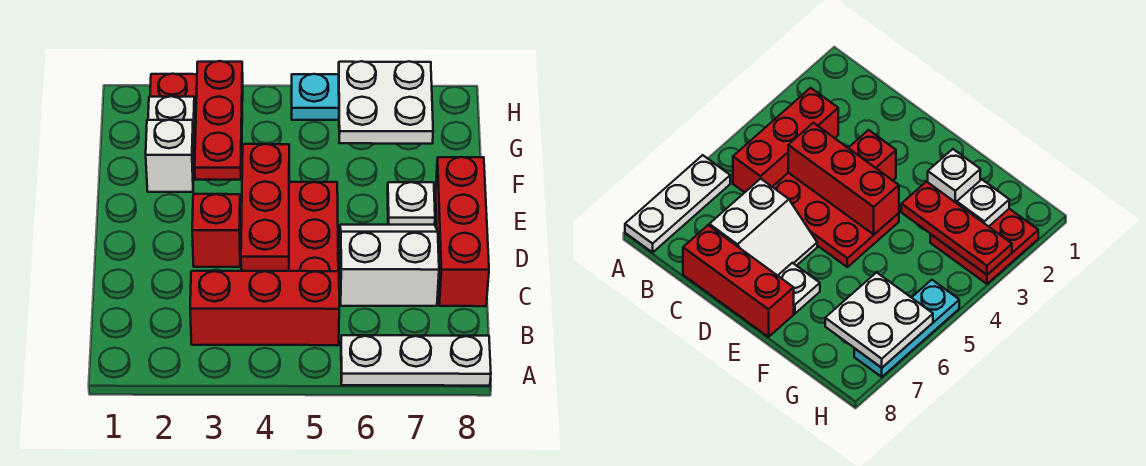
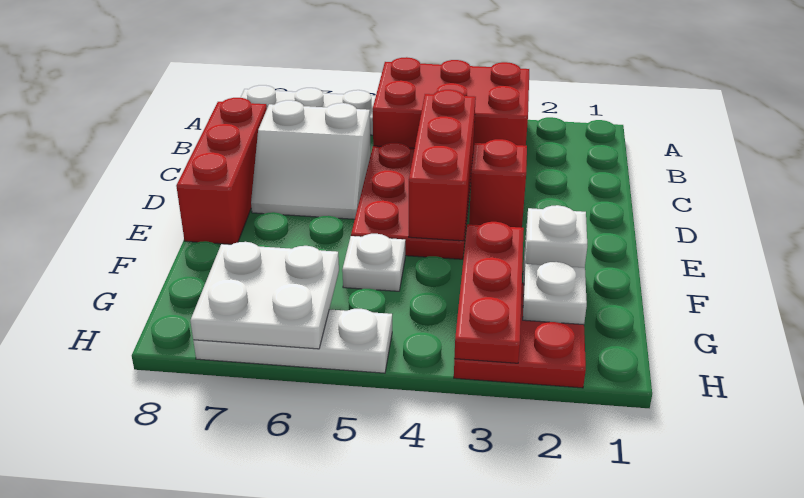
red brick B3:B5 level 1 -> red brick A3:B5 level 1
white plate E7 level 1 -> white plate F5 level 1
cyan plate H5:H7 level 1 -> white plate H5:H7 level 1

